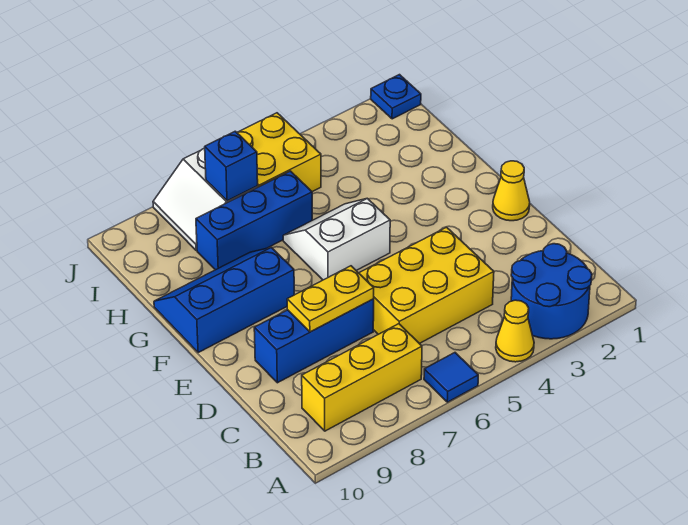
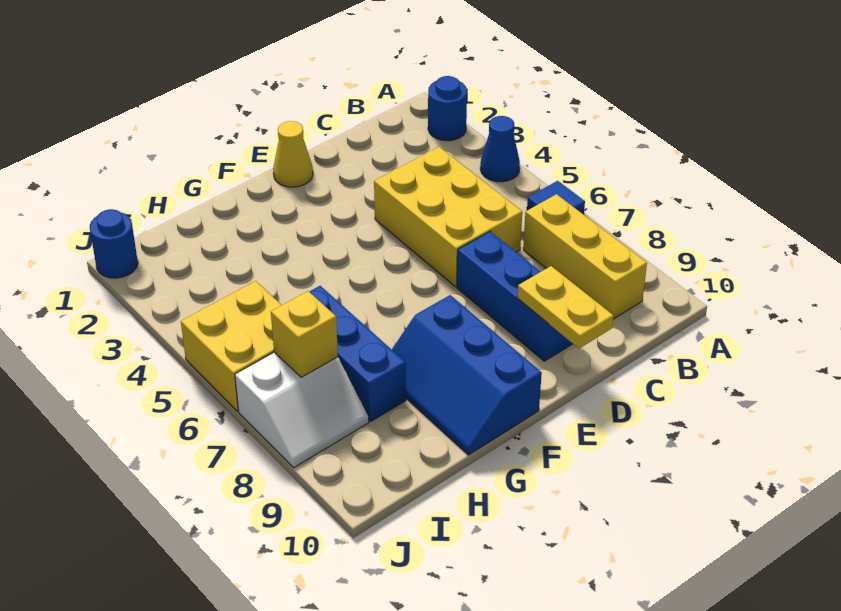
blue round brick A2:B3 level 1 -> blue round brick A2 level 1
yellow cone A4 level 1 -> blue cone A4 level 1
yellow plate D7:D8 level 2 -> yellow plate D9:D10 level 2
white slope F5:G6 level 1 top F -> none
blue brick I7 level 2 -> yellow brick I7 level 2
blue plate J1 level 1 -> blue round brick J1 level 1

